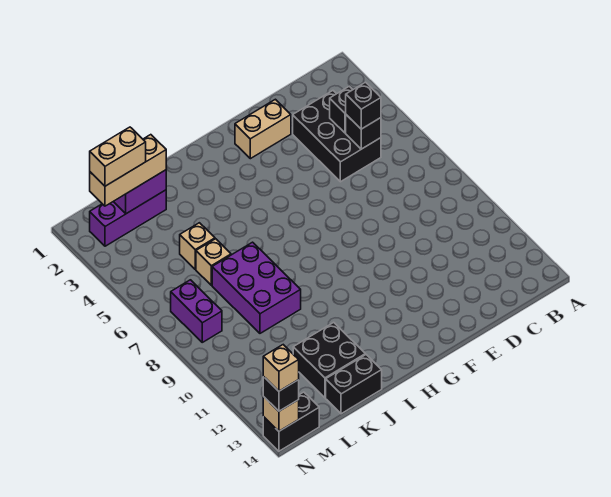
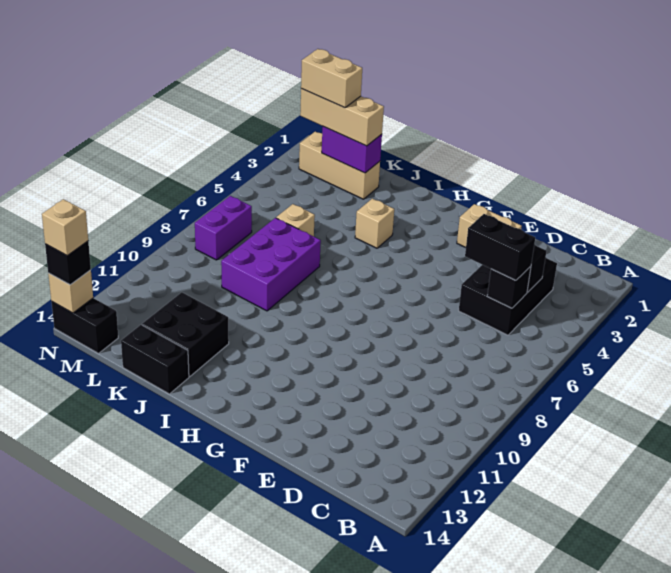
black brick C5 level 3 -> black brick C5:D5 level 3
purple brick K2:M2 level 1 -> tan brick K2:M2 level 1
tan brick K5 level 1 -> tan brick I4 level 1

